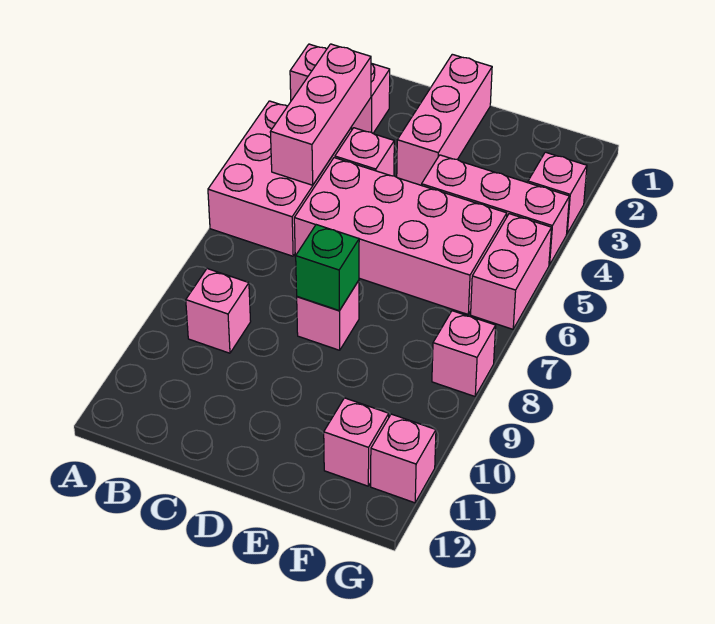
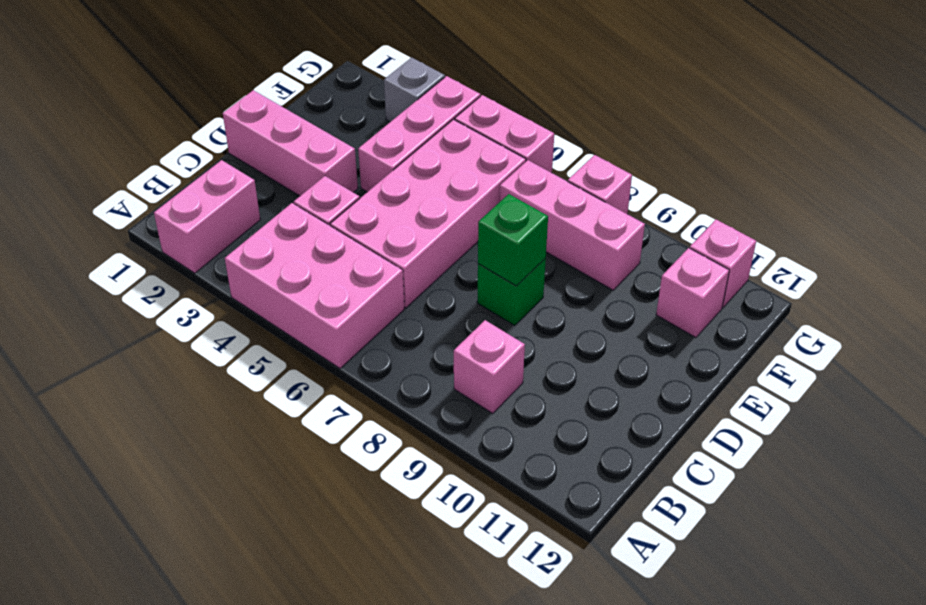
pink brick B3:B5 level 2 -> pink brick F7:F9 level 1
pink brick D8 level 1 -> green brick D8 level 1
pink brick G3 level 1 -> grey brick G3 level 1

